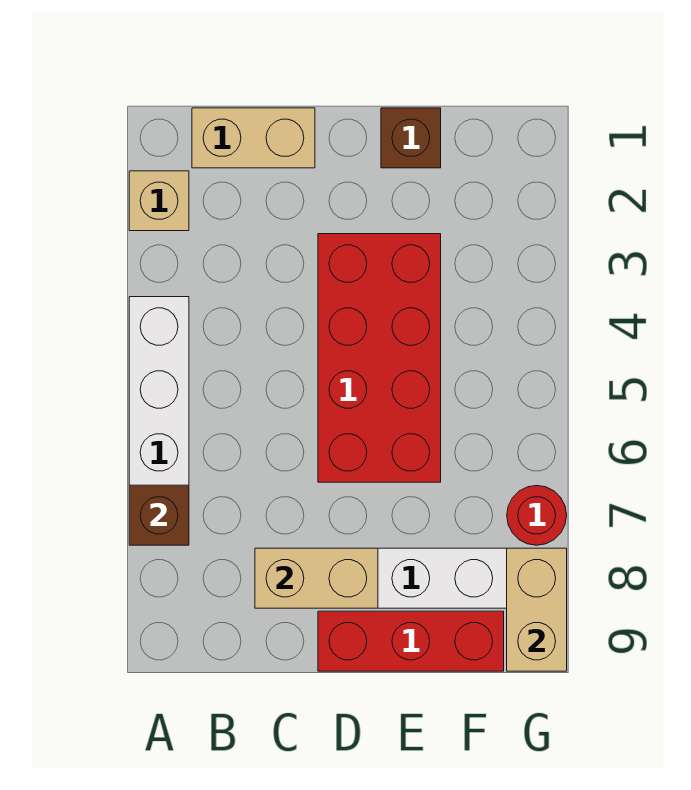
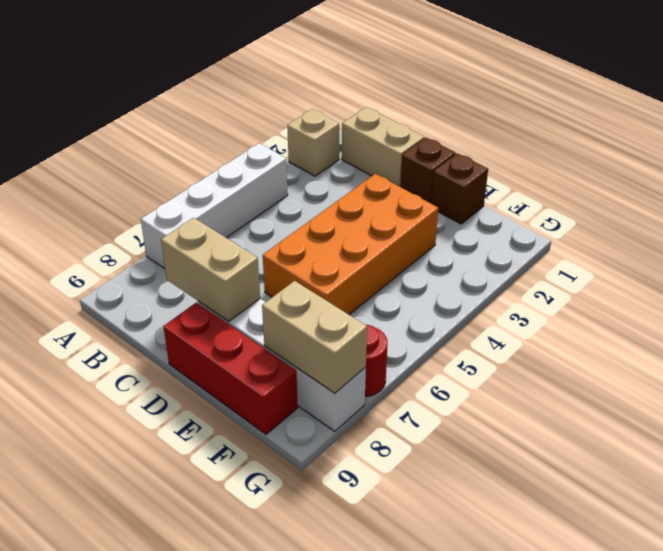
brown brick A7 level 2 -> brown brick D1 level 1
red brick D3:E6 level 1 -> orange brick D3:E6 level 1
tan brick G8:G9 level 2 -> tan brick F8:G8 level 2

